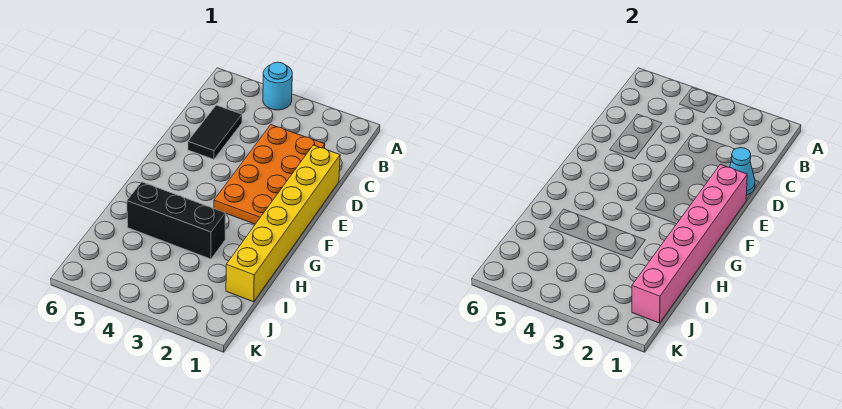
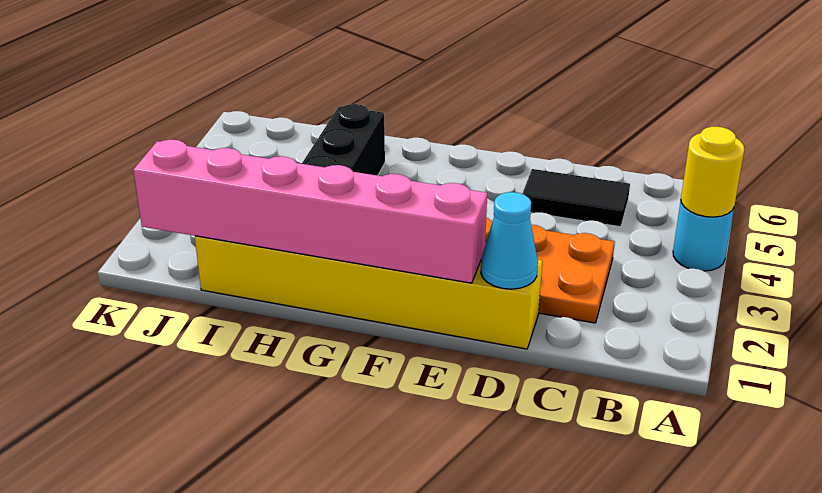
none -> yellow round brick A4 level 2

